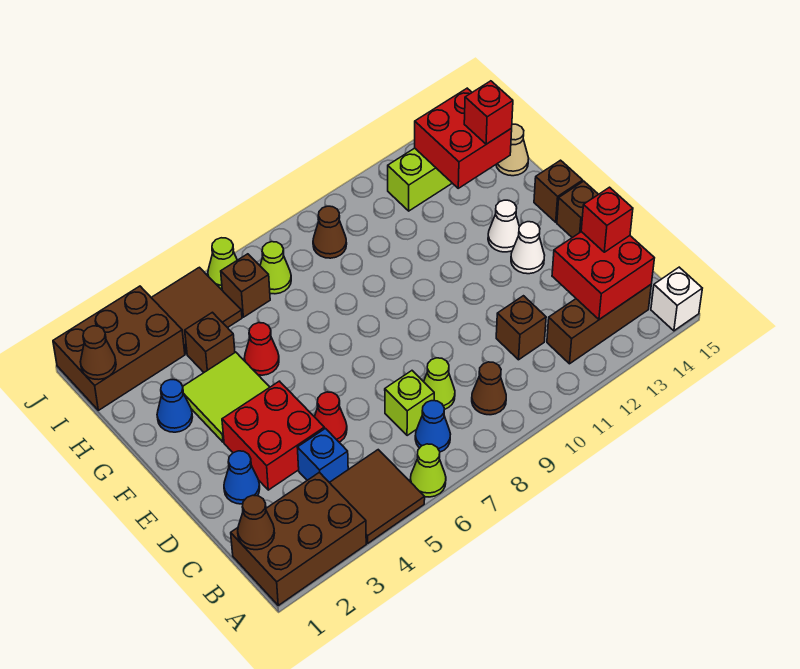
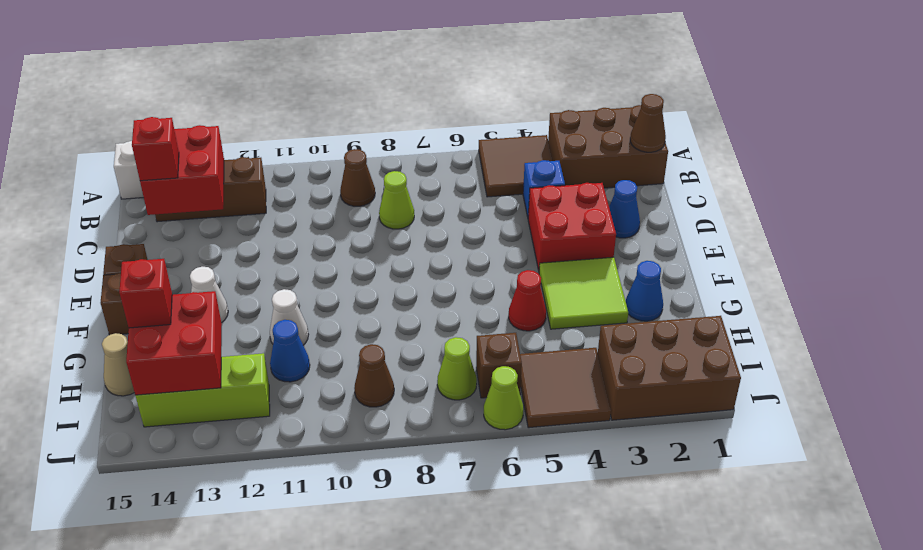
lime cone A6 level 1 -> none
blue cone B7 level 1 -> blue cone H11 level 1
lime brick C7 level 1 -> none
brown brick C11 level 1 -> none
red cone D5 level 1 -> none
white cone E13 level 1 -> white cone G11 level 1
brown brick H4 level 1 -> none
brown cone I1 level 2 -> none

